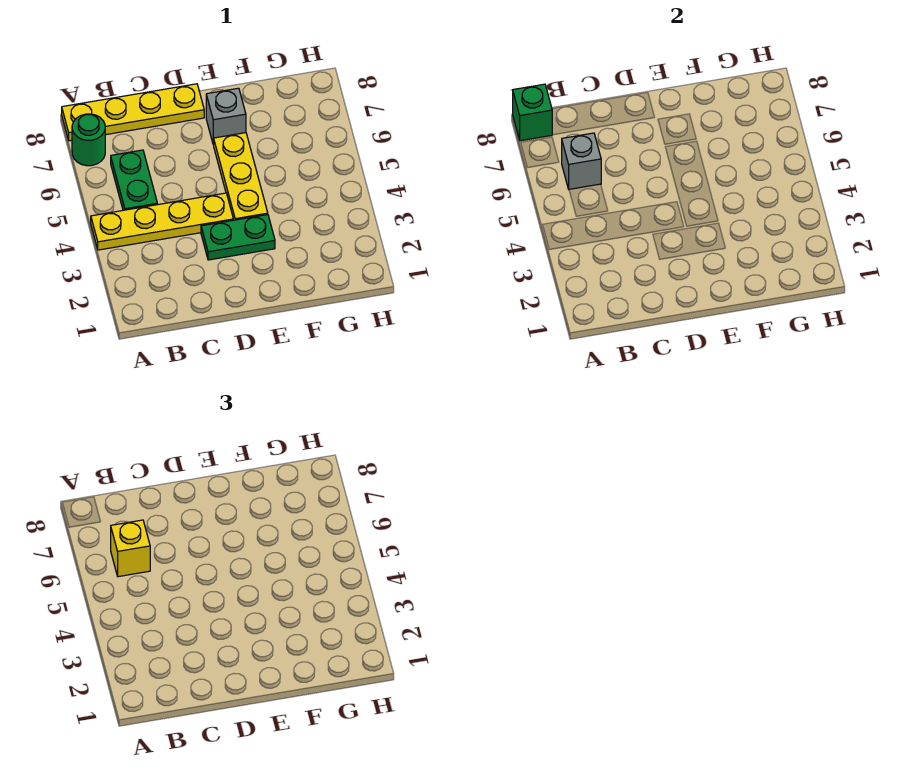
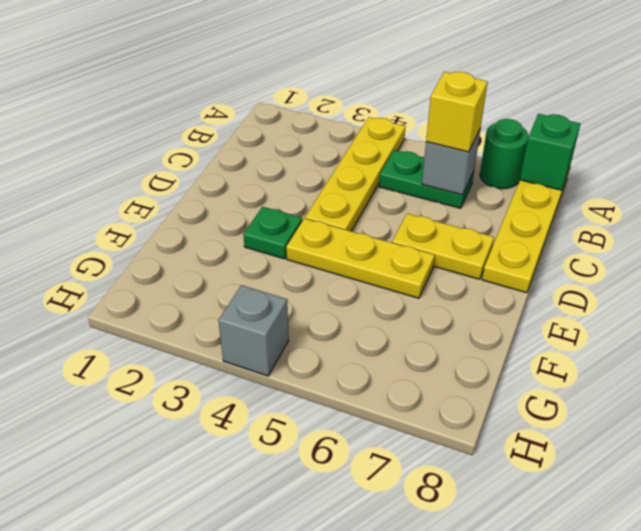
green plate D3:E3 level 1 -> green plate E3 level 1
none -> yellow plate D6:D7 level 1
grey brick E7 level 1 -> grey brick H4 level 1

